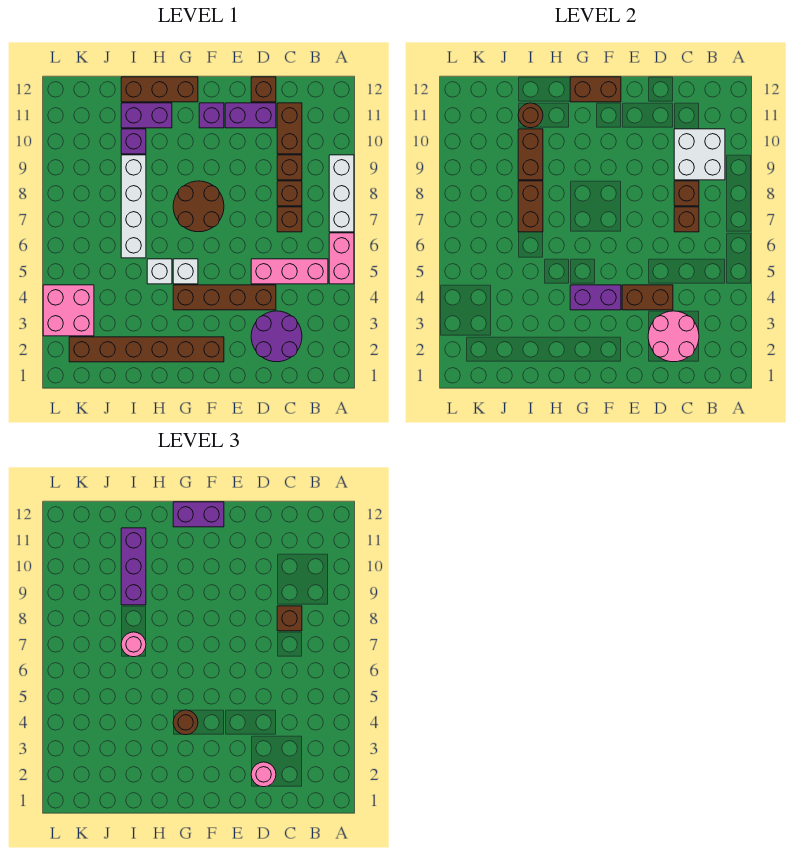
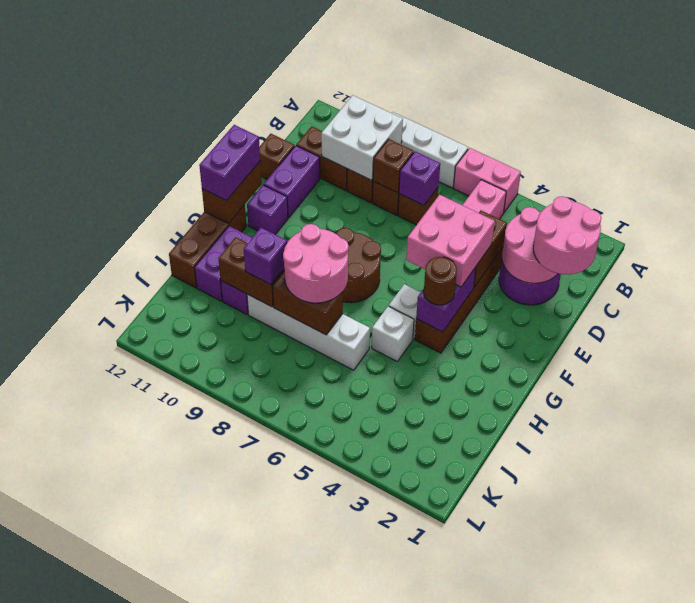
brown brick C7 level 2 -> purple brick C7 level 2
brown brick C8 level 3 -> none
pink round brick D2 level 3 -> pink round brick C1:D2 level 3
brown brick F2:K2 level 1 -> none
pink round brick I7 level 3 -> pink round brick H7:I8 level 3
purple brick I9:I11 level 3 -> purple brick I9 level 3
brown round brick I11 level 2 -> none
pink brick K3:L4 level 1 -> pink brick E4:F5 level 3

